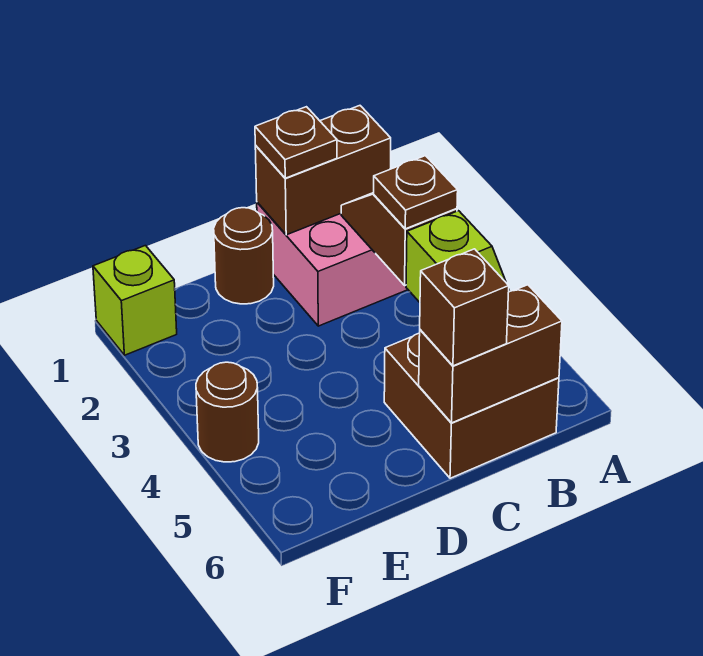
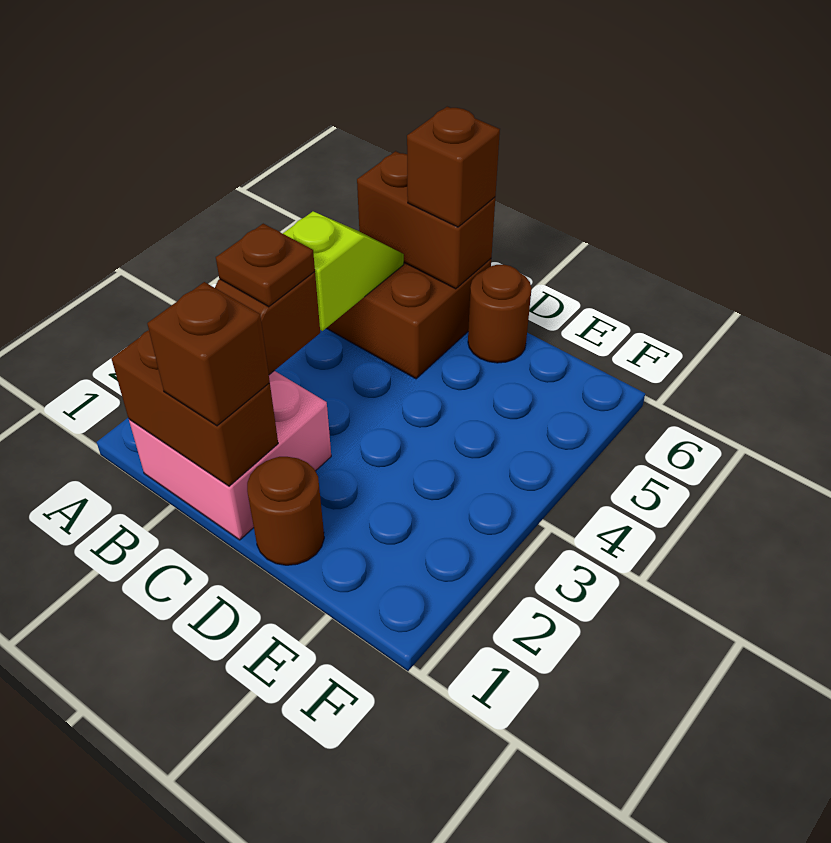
brown plate C1 level 3 -> brown brick C1 level 3
lime brick F1 level 1 -> none
brown round brick F4 level 1 -> brown round brick D6 level 1

